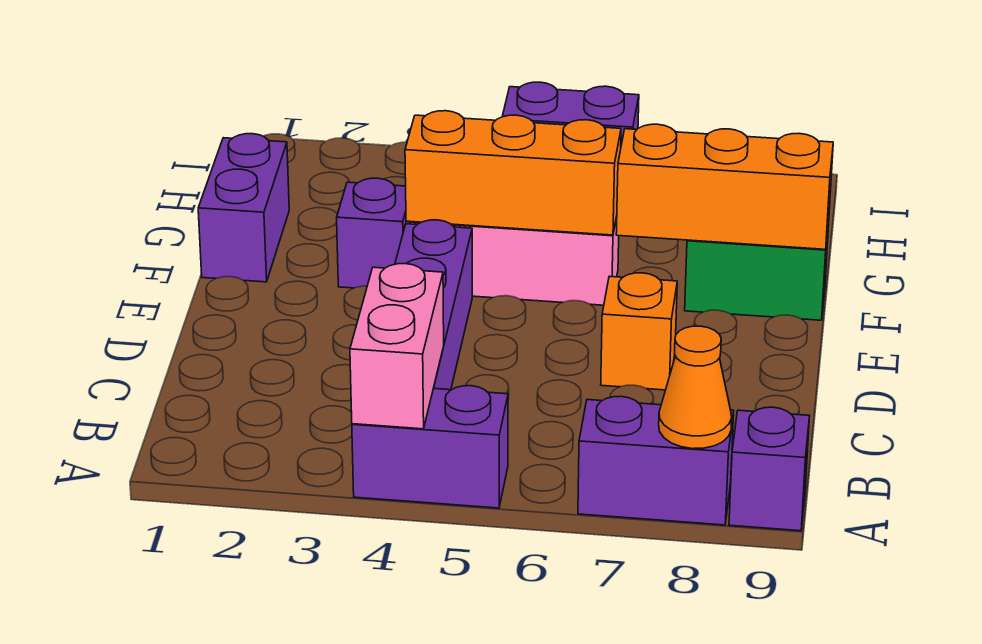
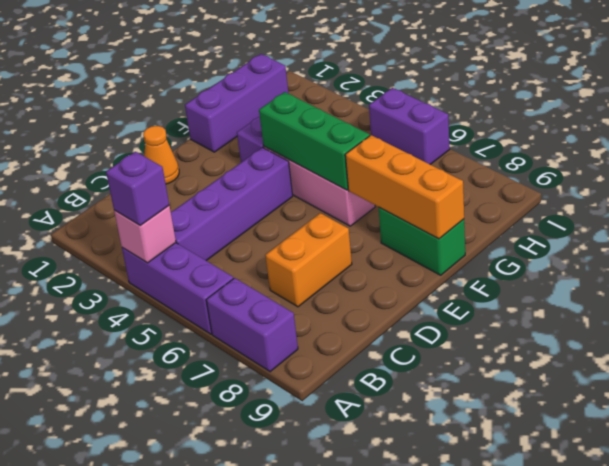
purple brick A4:A5 level 1 -> purple brick A4:A6 level 1
pink brick A4:B4 level 2 -> pink brick A4 level 2
orange cone A8 level 2 -> orange cone D1 level 1
purple brick A9 level 1 -> purple brick A4 level 3
orange brick D7 level 1 -> orange brick C7:D7 level 1
purple brick F1:G1 level 1 -> purple brick F1:H1 level 1
orange brick F4:F6 level 2 -> green brick F4:F6 level 2

